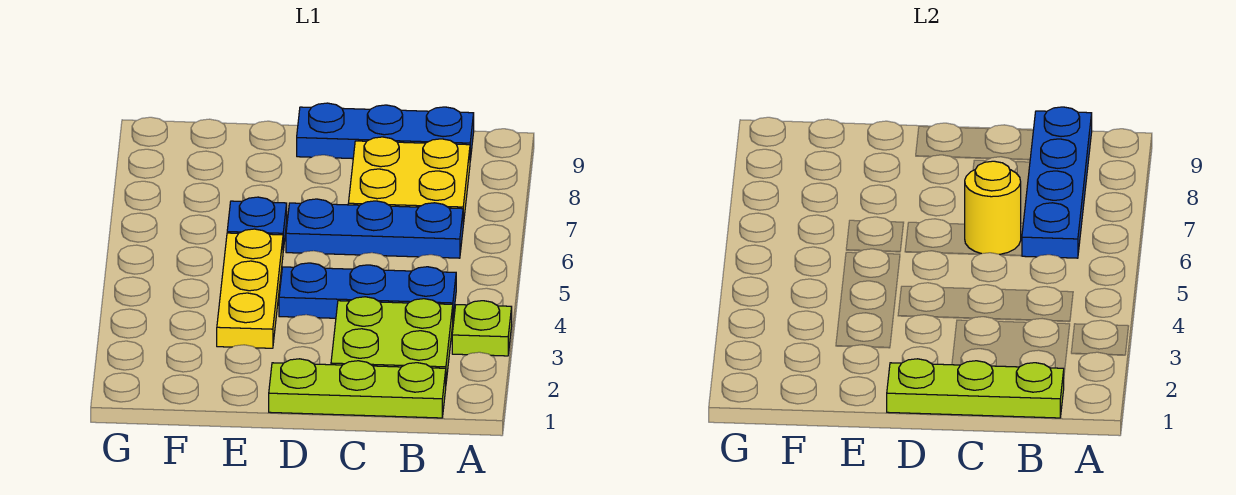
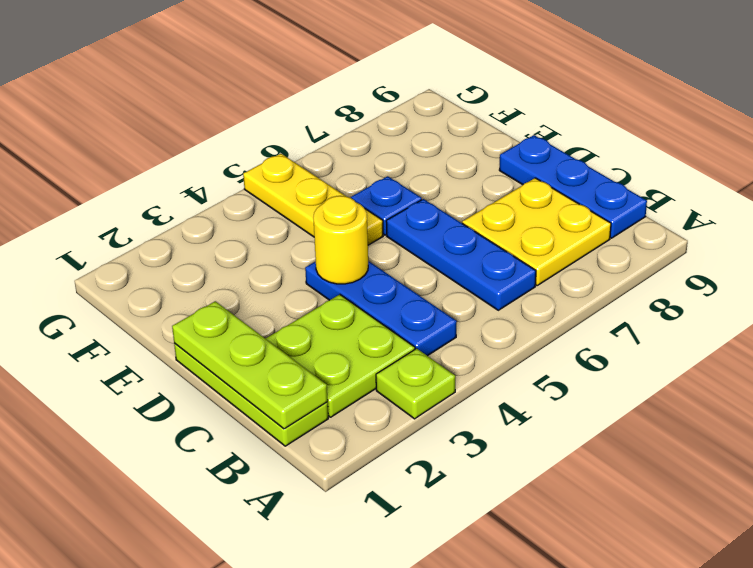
blue plate B6:B9 level 2 -> none
yellow round brick C6 level 2 -> yellow round brick D4 level 2
yellow plate E3:E5 level 1 -> yellow plate E5:G5 level 1

